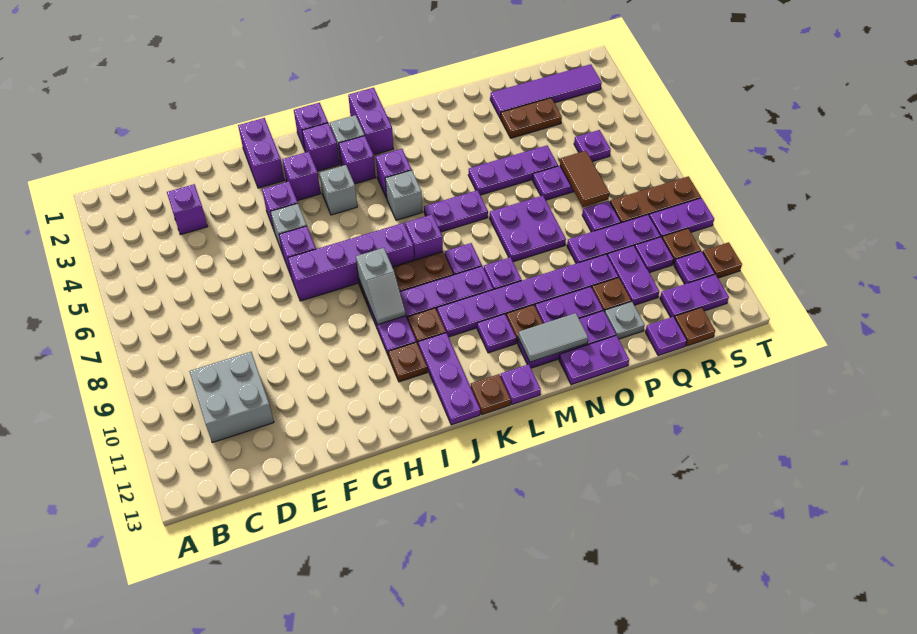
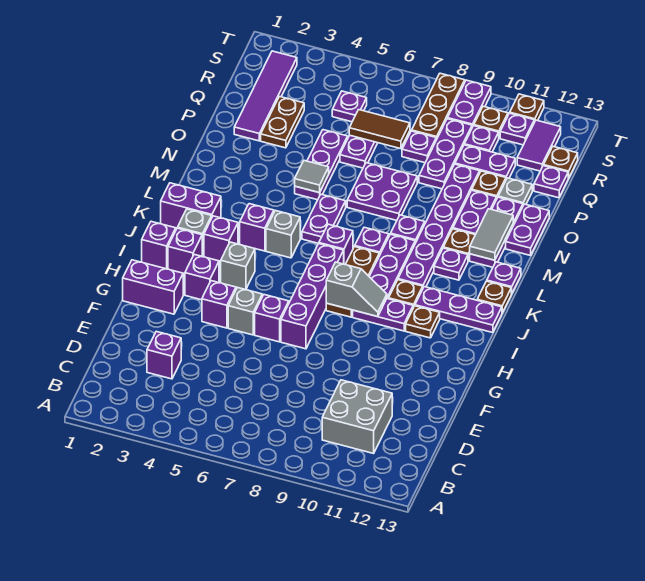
none -> grey tile N5 level 2
purple plate R12:S12 level 1 -> purple tile R12:S12 level 1

